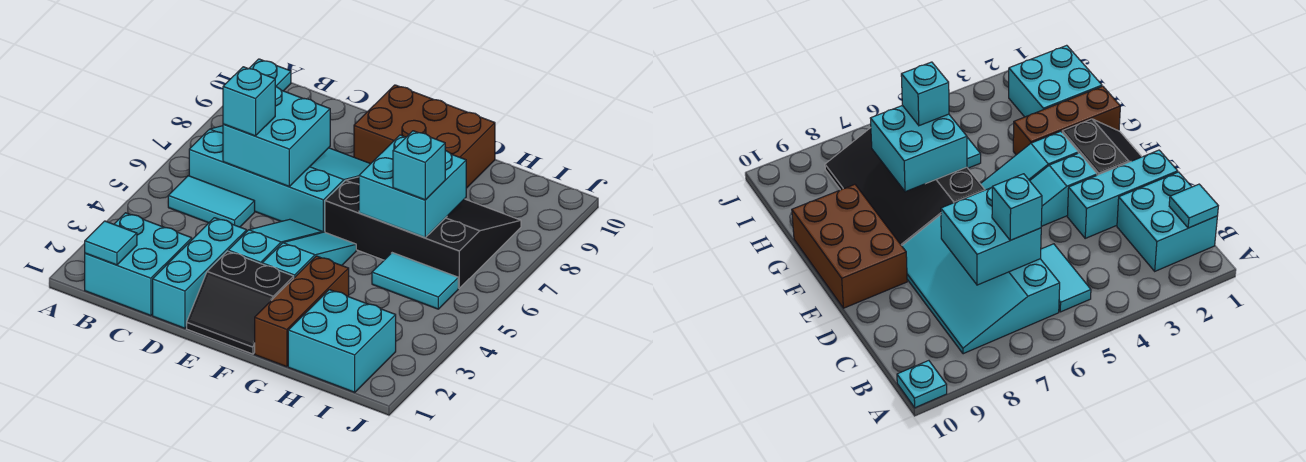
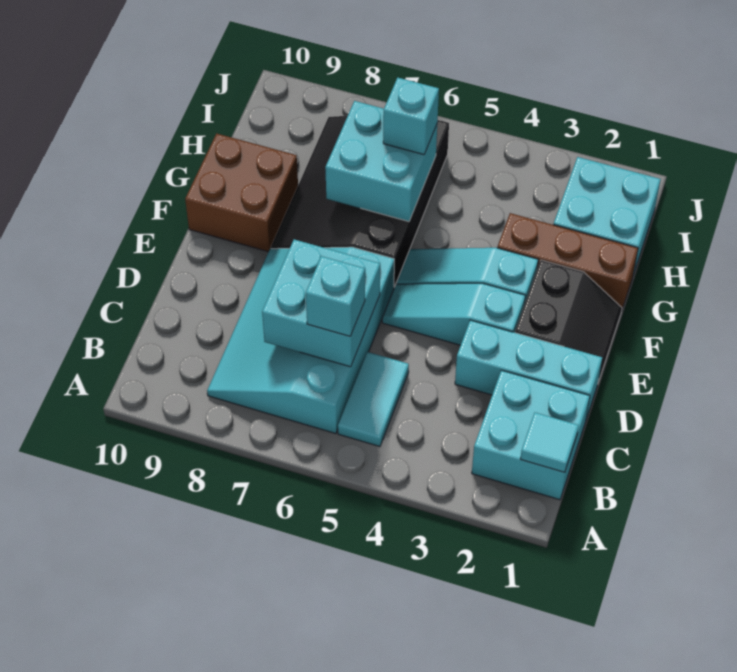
cyan plate A10 level 1 -> none
brown brick E9:G10 level 1 -> brown brick F9:G10 level 1
cyan tile H5:I5 level 1 -> none

